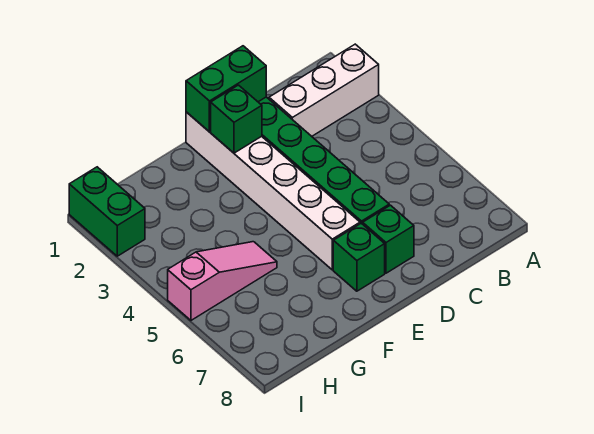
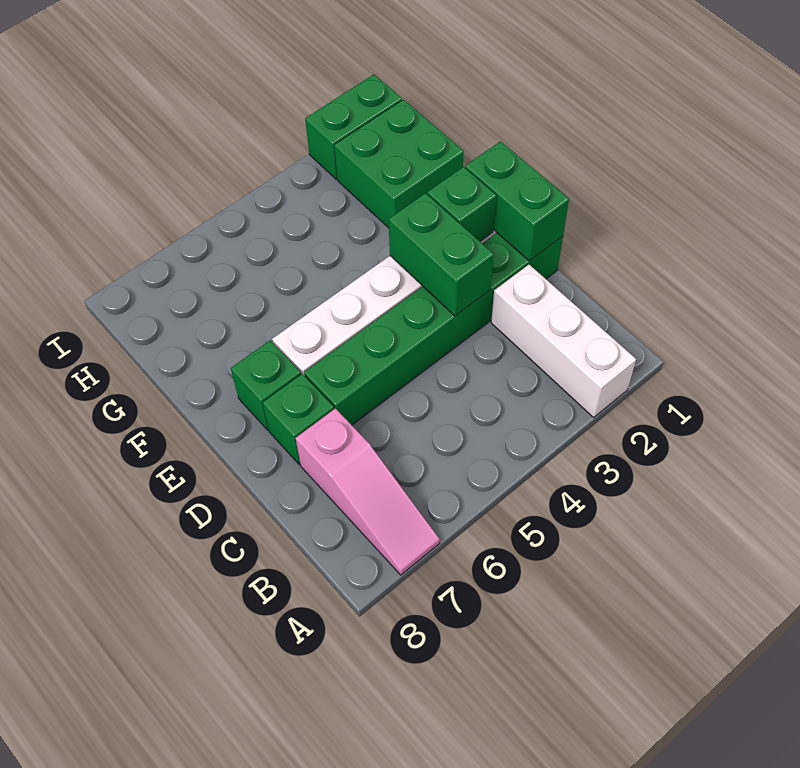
none -> green brick D3:E3 level 2
none -> green brick G1:H2 level 1
pink slope G5:I5 level 1 top I -> pink slope A7:C7 level 1 top C

